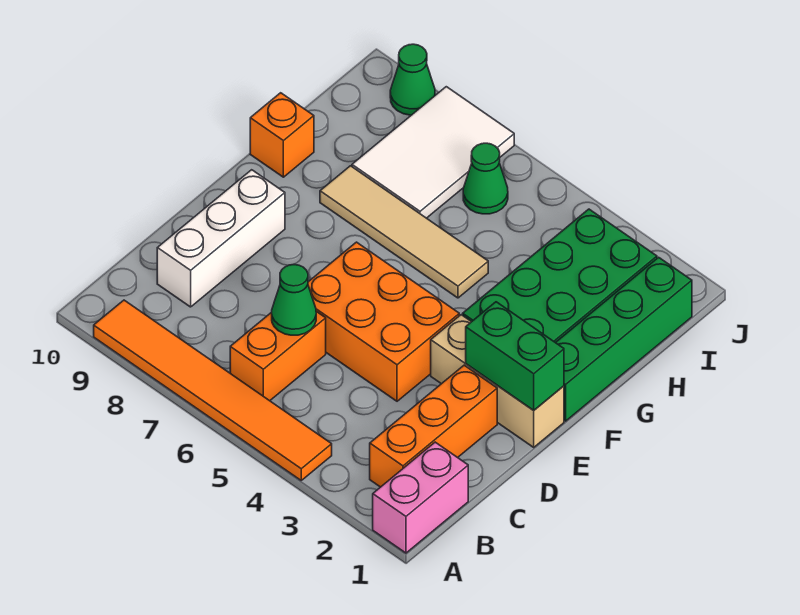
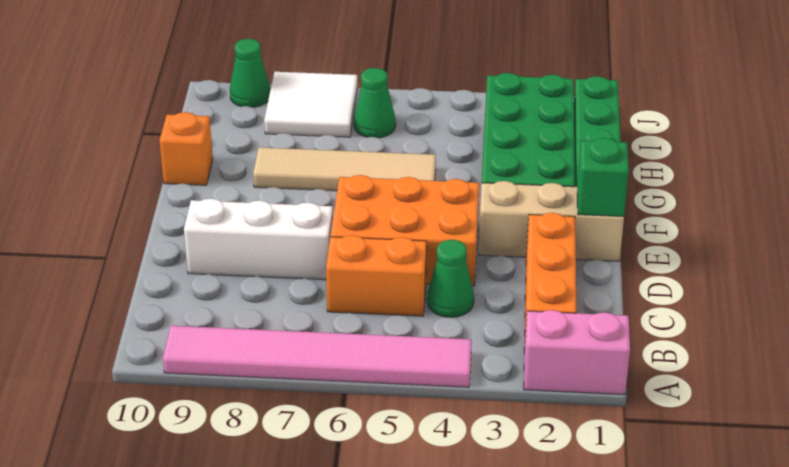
pink brick A1:B1 level 1 -> pink brick A1:A2 level 1
orange tile A4:A9 level 1 -> pink tile A4:A9 level 1
orange brick B6:C6 level 1 -> orange brick C5:C6 level 1
green cone C6 level 2 -> green cone C4 level 1
white brick C9:E9 level 1 -> white brick D7:D9 level 1
green brick E1:E2 level 2 -> green brick E1 level 2
white tile H7:J8 level 1 -> white tile I7:J8 level 1

